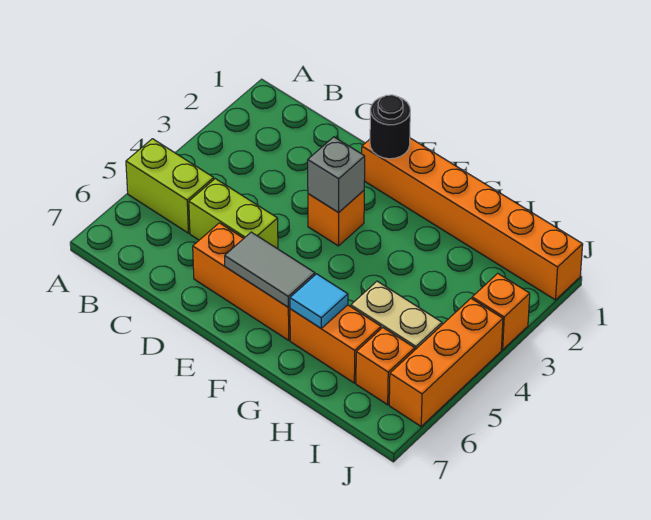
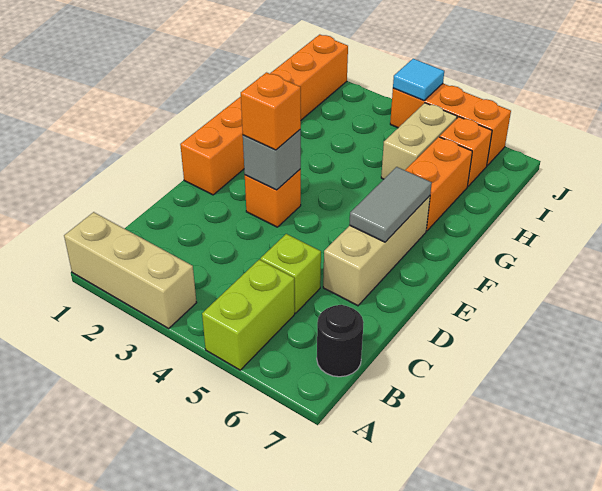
none -> tan brick A1:A3 level 1
lime brick C5:D5 level 1 -> lime brick C5 level 1
orange brick D6:F6 level 1 -> tan brick D6:F6 level 1
black round brick E1 level 2 -> black round brick B7 level 1
cyan tile G6 level 2 -> cyan tile J4 level 2
orange brick J3 level 1 -> orange brick E3 level 3

